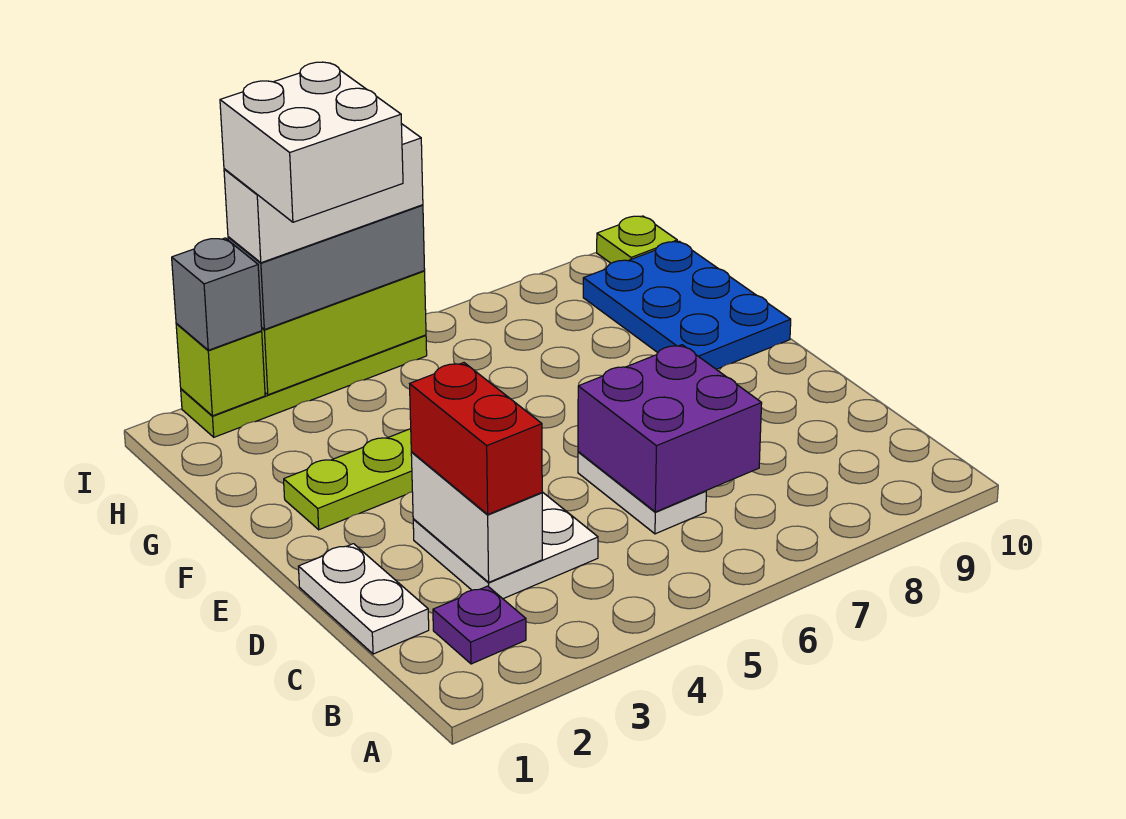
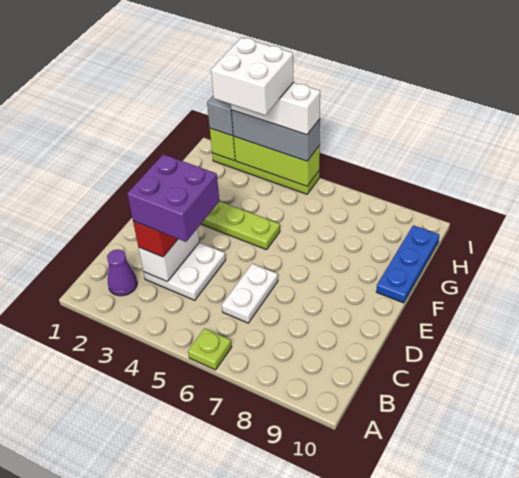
purple plate B2 level 1 -> purple cone B2 level 1
white plate C1:D1 level 1 -> none
purple brick C6:D7 level 2 -> purple brick C3:D4 level 4
blue plate F9:H10 level 1 -> blue plate F10:H10 level 1
lime plate I10 level 1 -> lime plate A6 level 1

